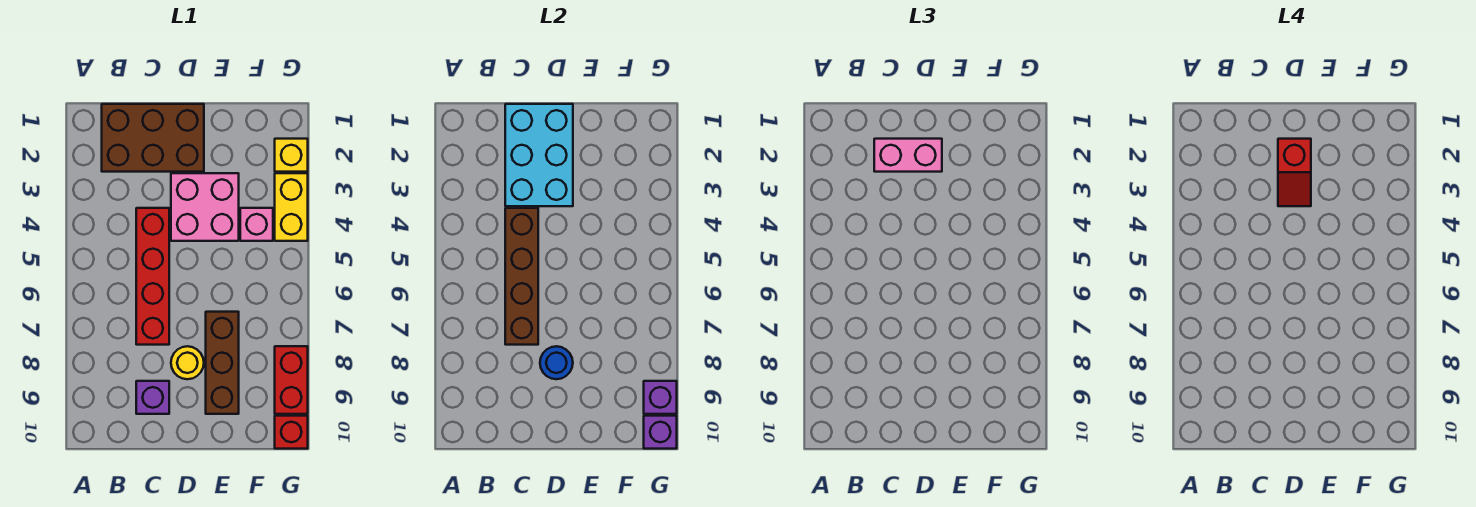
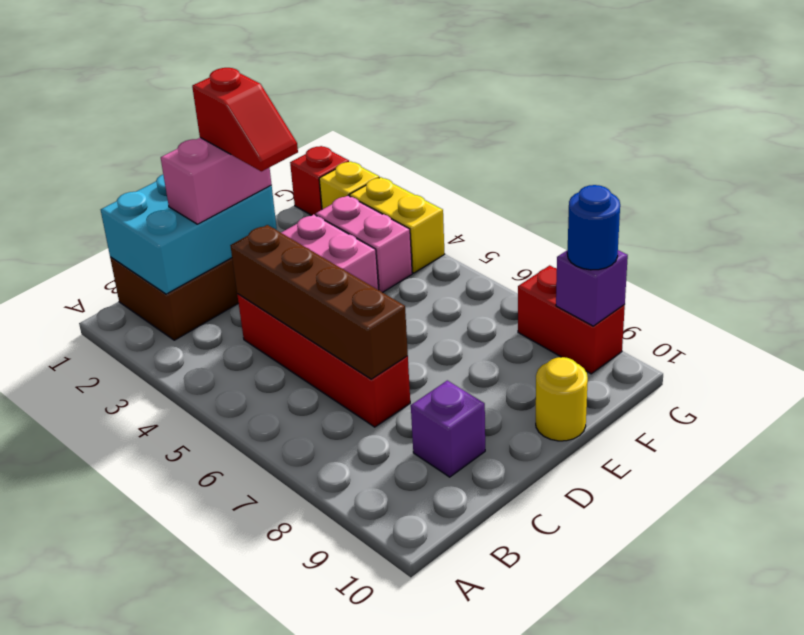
cyan brick C1:D3 level 2 -> cyan brick B1:D2 level 2
yellow round brick D8 level 1 -> yellow round brick E10 level 1
blue round brick D8 level 2 -> blue round brick G9 level 3
brown brick E7:E9 level 1 -> none
pink brick F4 level 1 -> pink brick F3:F4 level 1
red brick G10 level 1 -> red brick G1 level 1
purple brick G10 level 2 -> none

